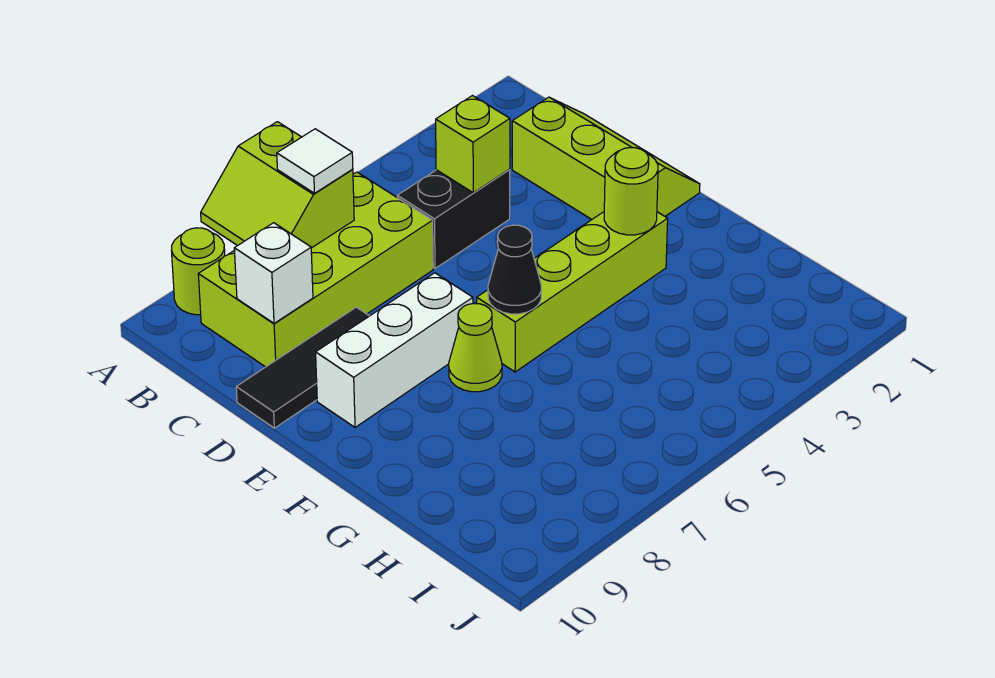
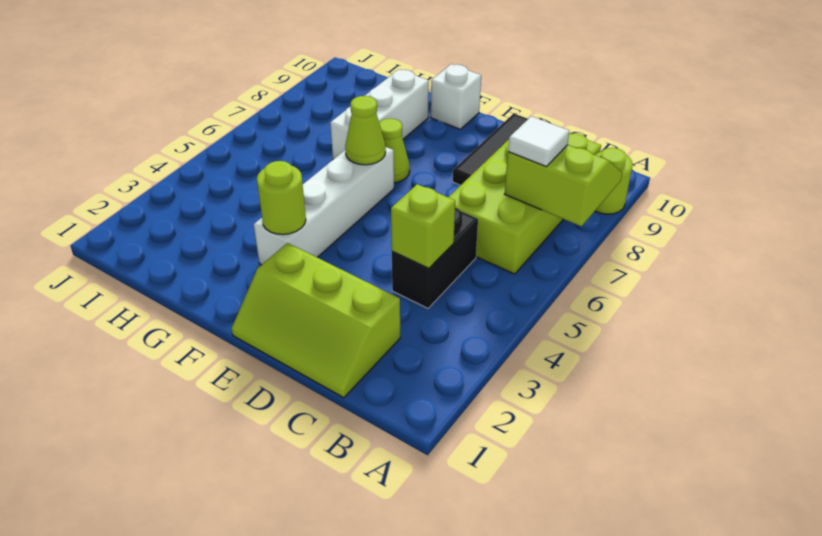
white brick C9 level 2 -> white brick F10 level 1
white brick E7:E9 level 1 -> white brick G7:G9 level 1
lime brick F3:F6 level 1 -> white brick F3:F6 level 1
black cone F6 level 2 -> lime cone F6 level 2

